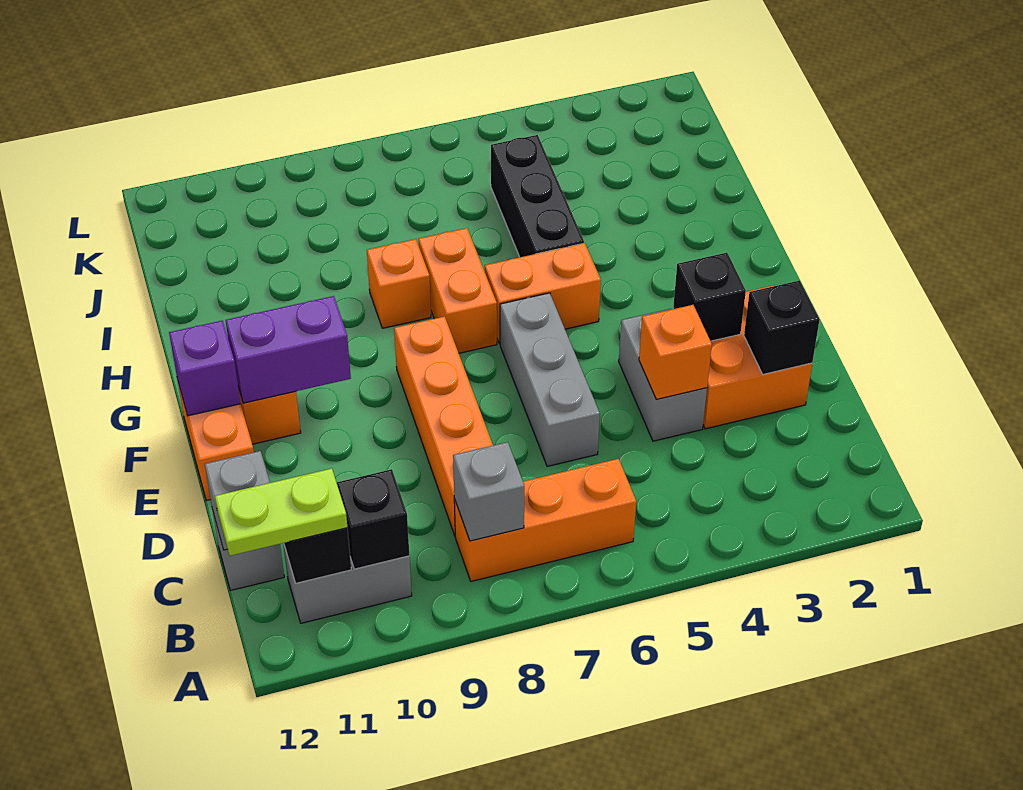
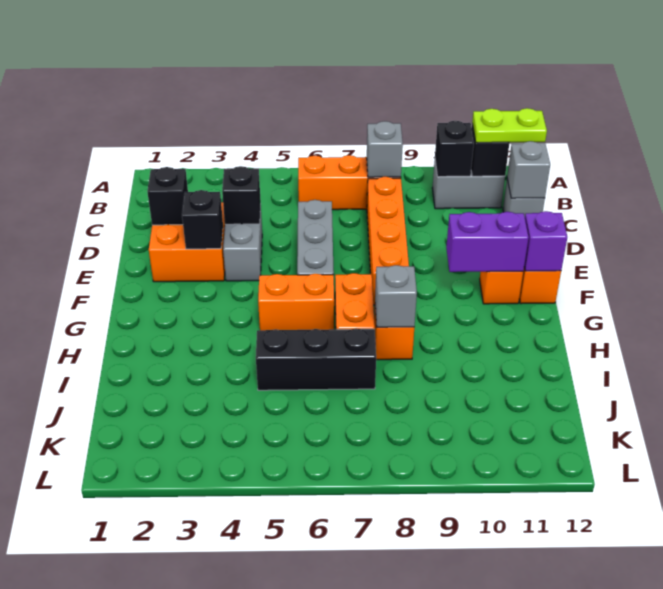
orange brick D4 level 2 -> black brick D4 level 2
black brick H5:J5 level 1 -> black brick I5:I7 level 1
none -> grey brick H8 level 2

